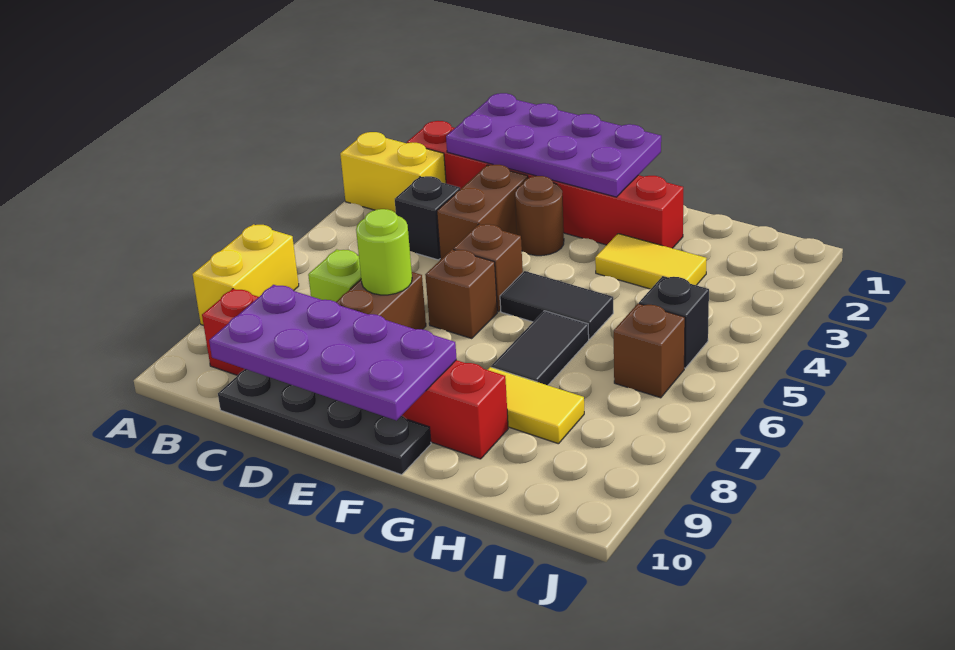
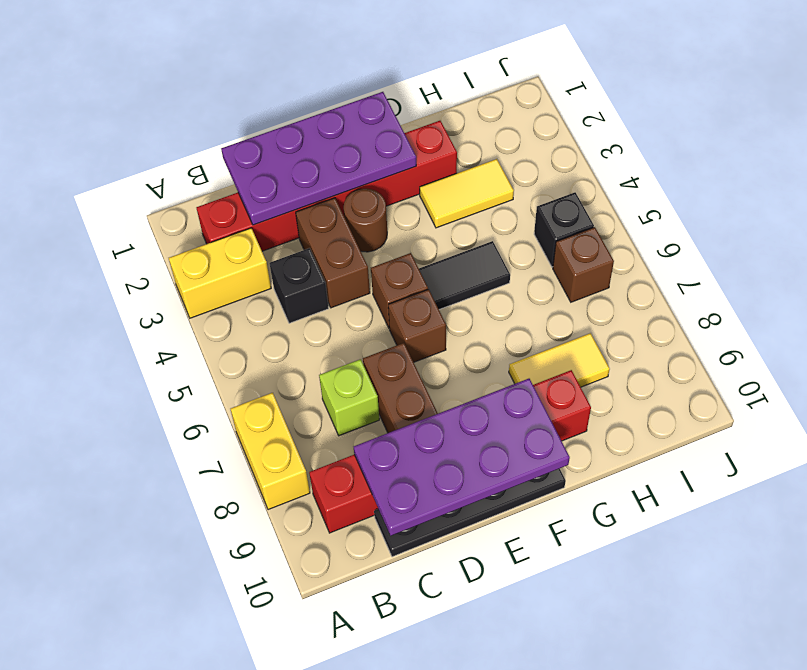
lime round brick D7 level 2 -> none
black tile G6:G7 level 1 -> none

